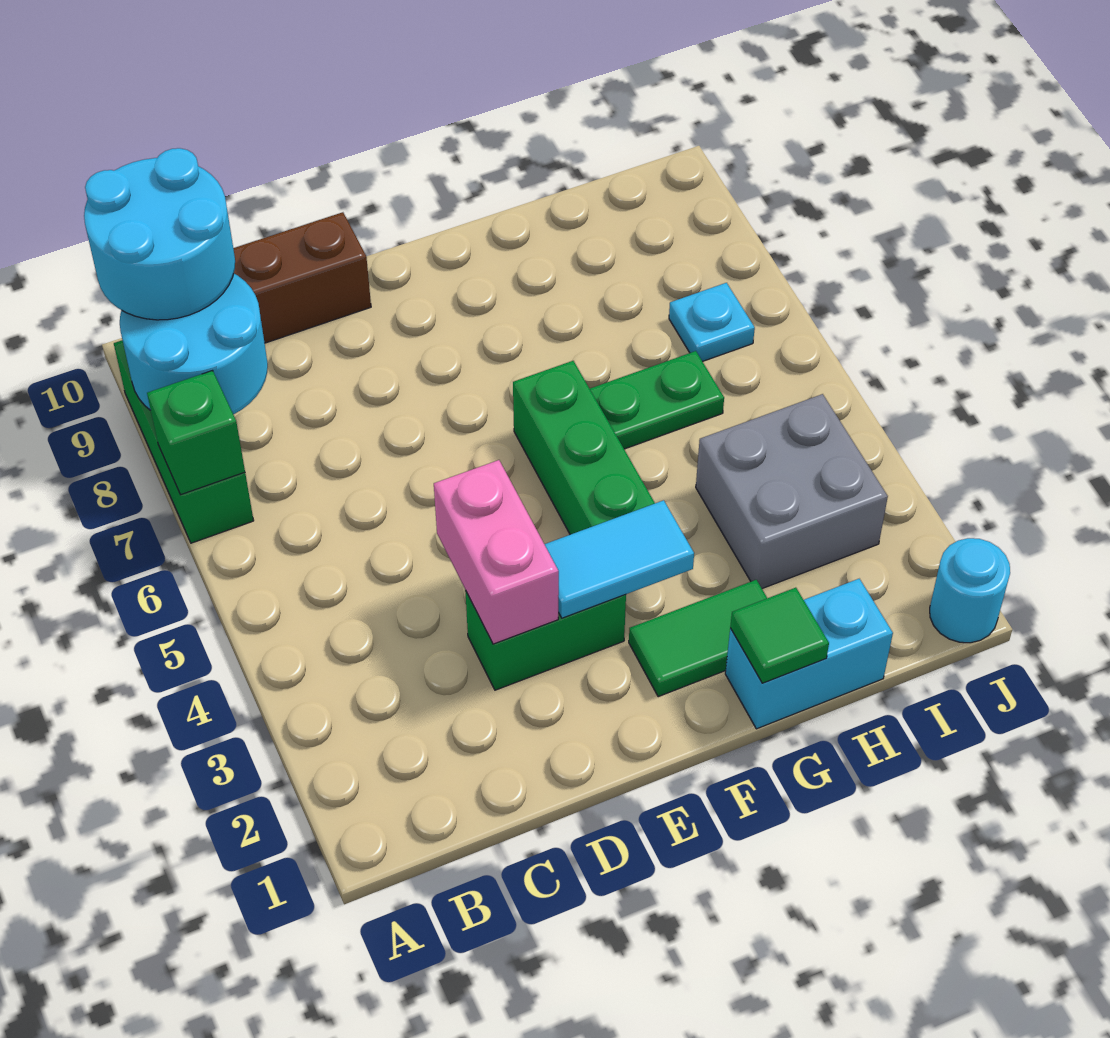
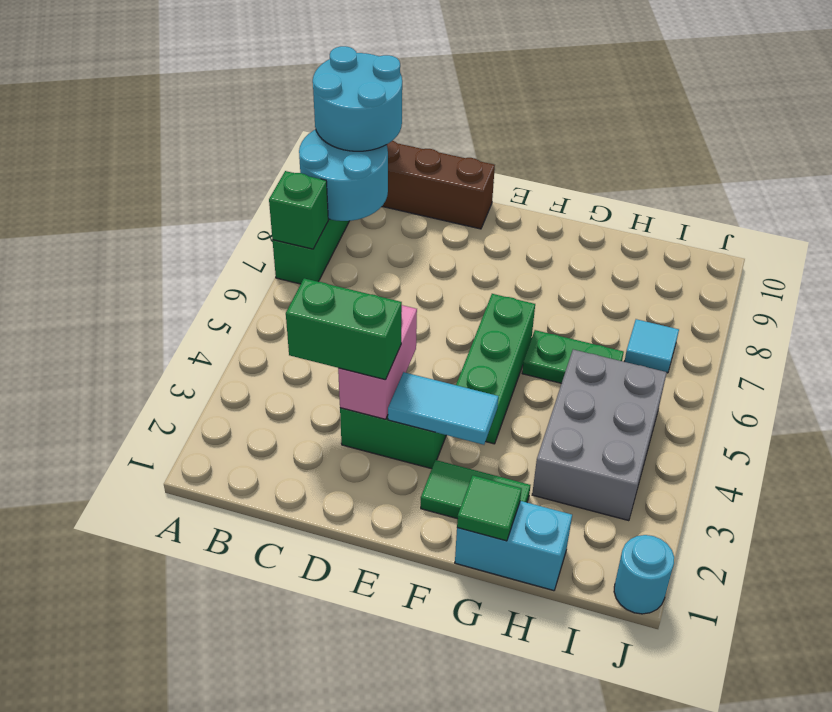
none -> green brick C3:D3 level 3
grey brick H3:I4 level 1 -> grey brick H3:I5 level 1
cyan plate I7 level 1 -> cyan tile I7 level 1

